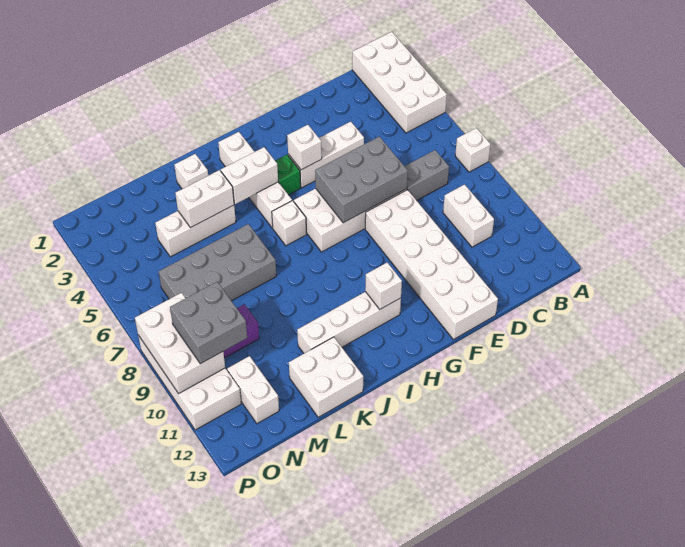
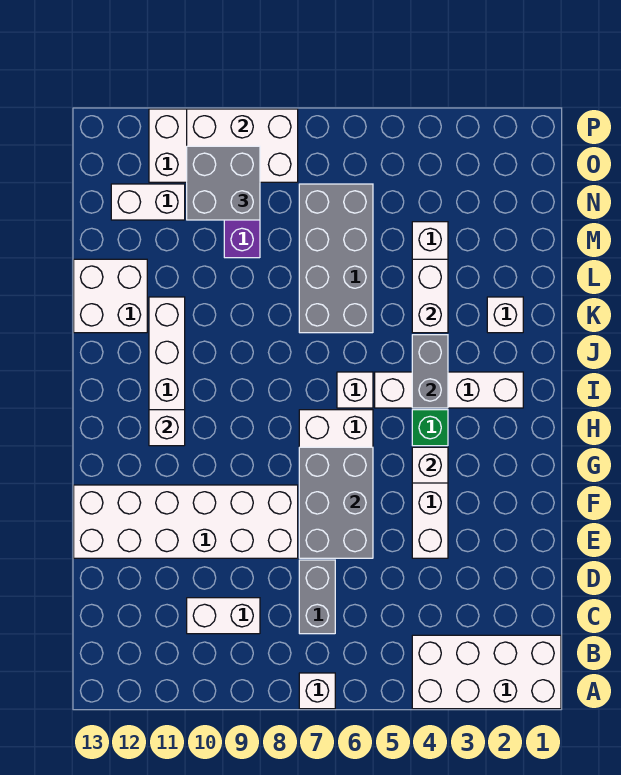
white brick I4:J4 level 2 -> grey brick I4:J4 level 2

